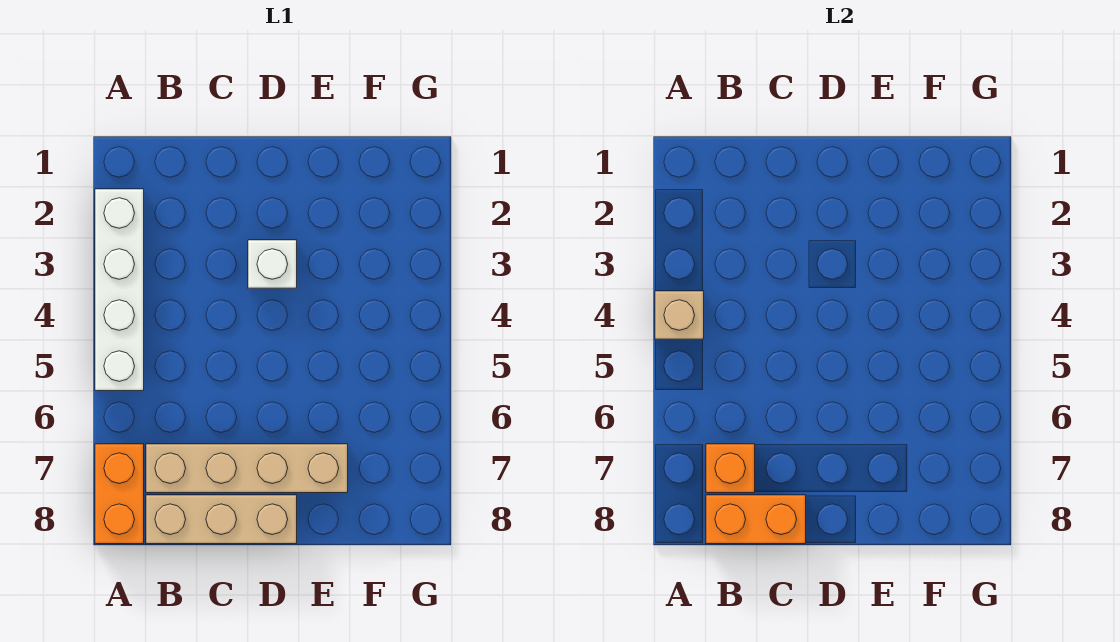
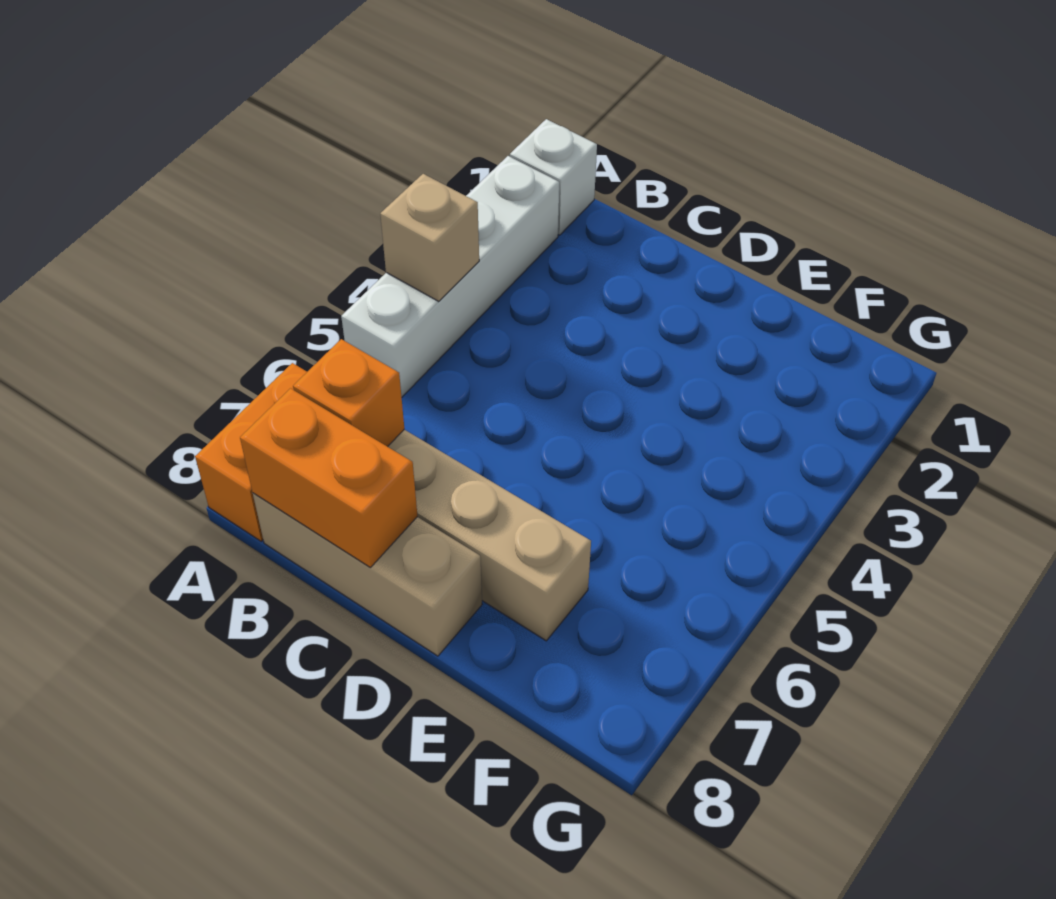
white brick D3 level 1 -> white brick A1 level 1

